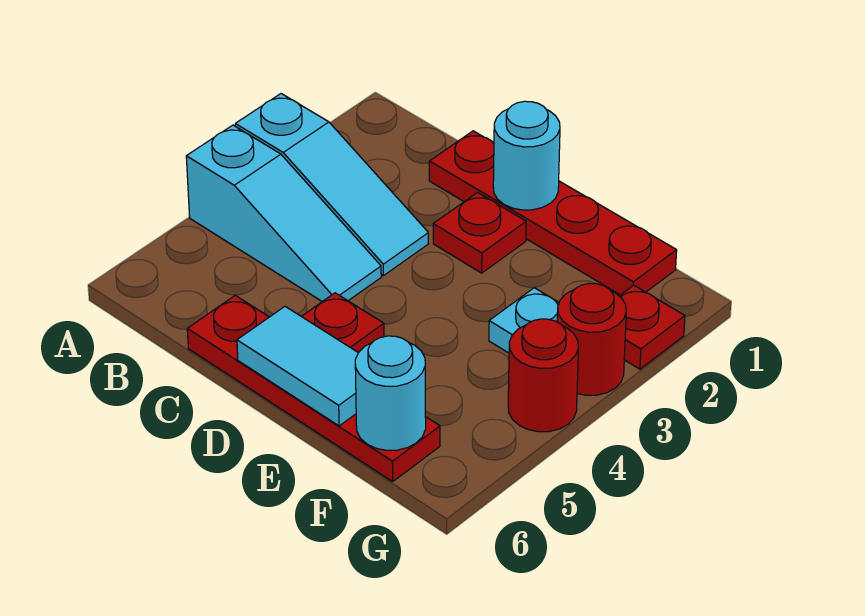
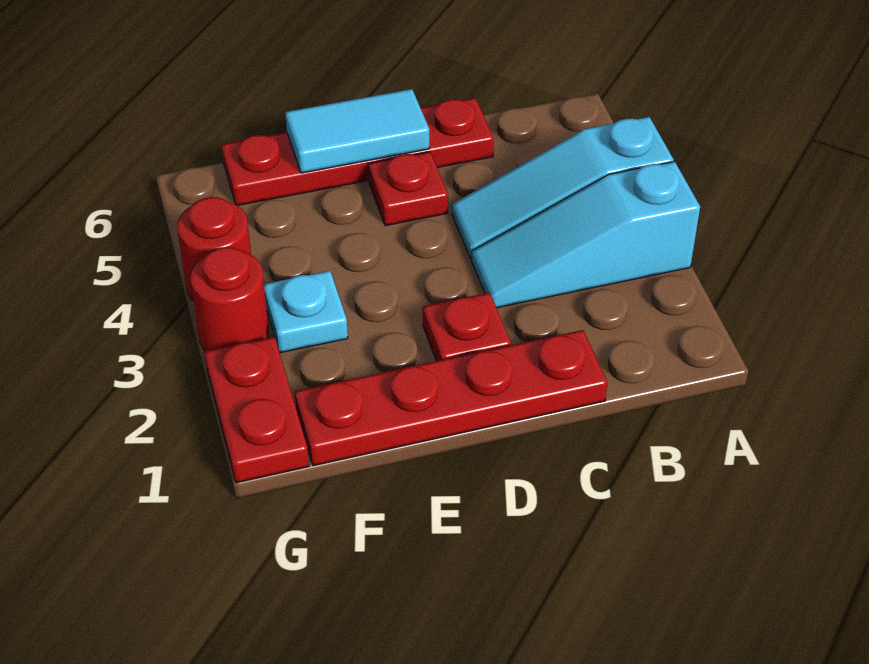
cyan round brick D1 level 2 -> none
cyan round brick F6 level 2 -> none
red plate G2 level 1 -> red plate G1:G2 level 1

